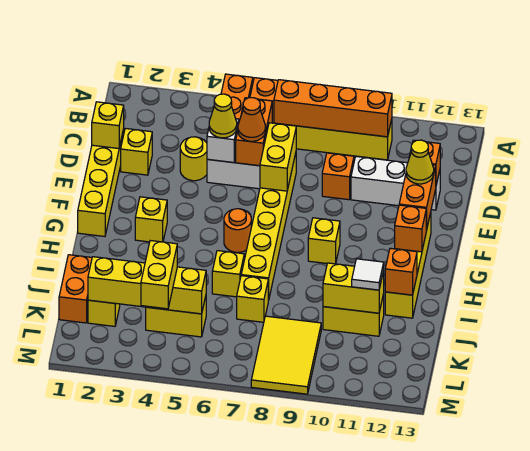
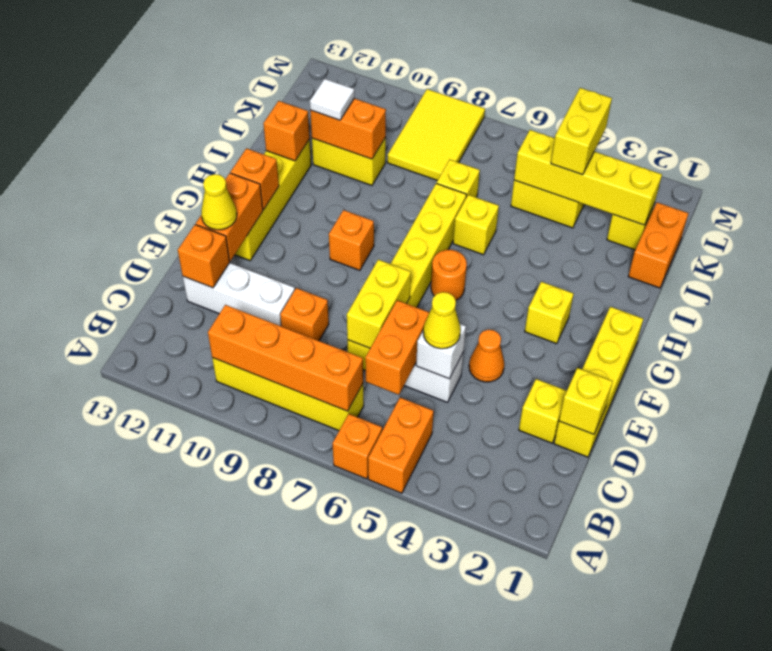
yellow round brick D4 level 1 -> none
orange cone D6 level 3 -> orange cone E4 level 1
yellow brick G9 level 1 -> orange brick G9 level 1
yellow brick J10:J11 level 2 -> orange brick J10:J11 level 2

